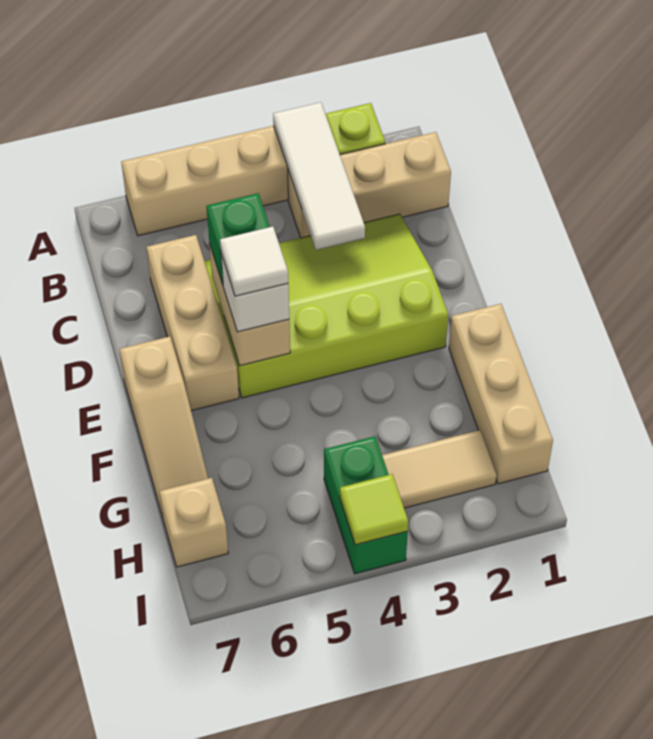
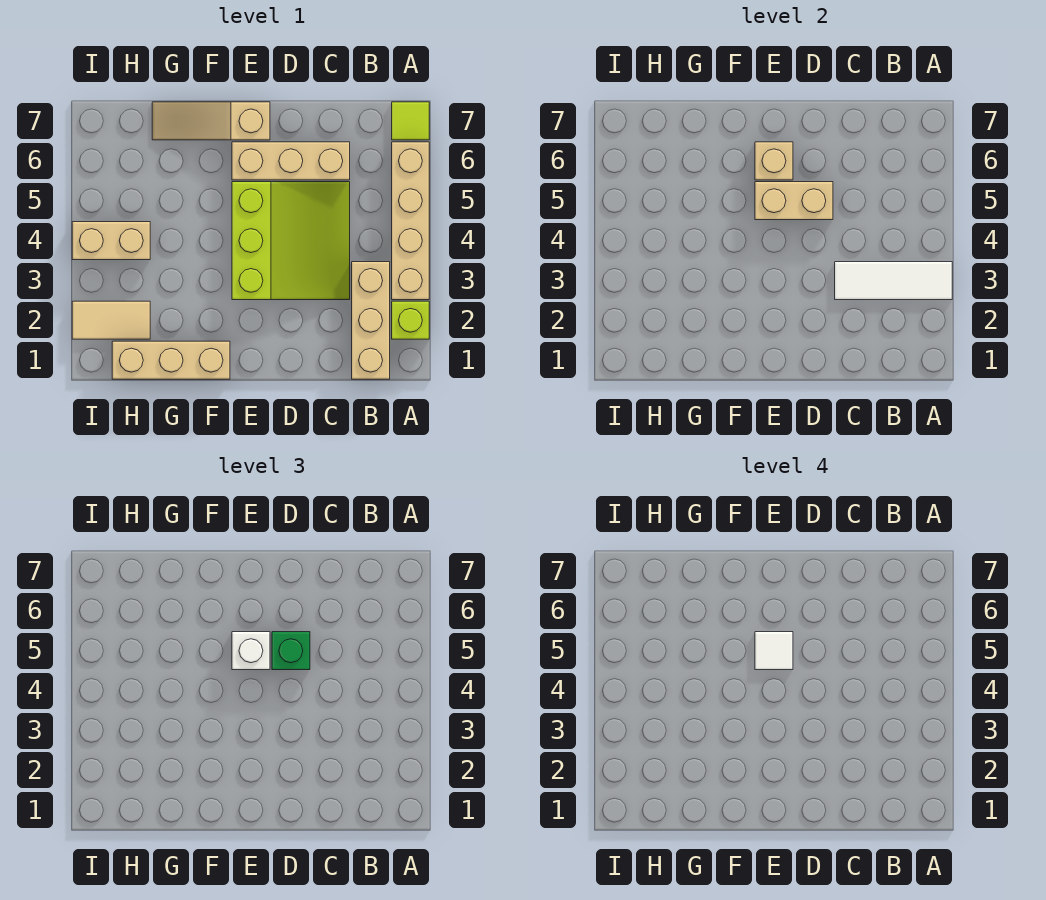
lime slope C2:E5 level 1 top E -> lime slope C3:E5 level 1 top E
tan tile H2:H3 level 1 -> tan tile H2:I2 level 1
green brick H4:I4 level 1 -> tan brick H4:I4 level 1
tan brick H7 level 1 -> tan brick E6 level 2
lime tile I4 level 2 -> lime tile A7 level 1

